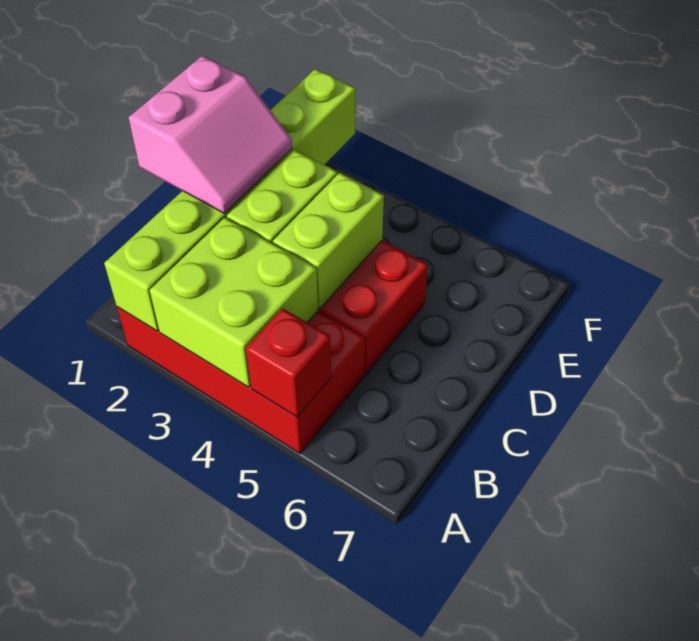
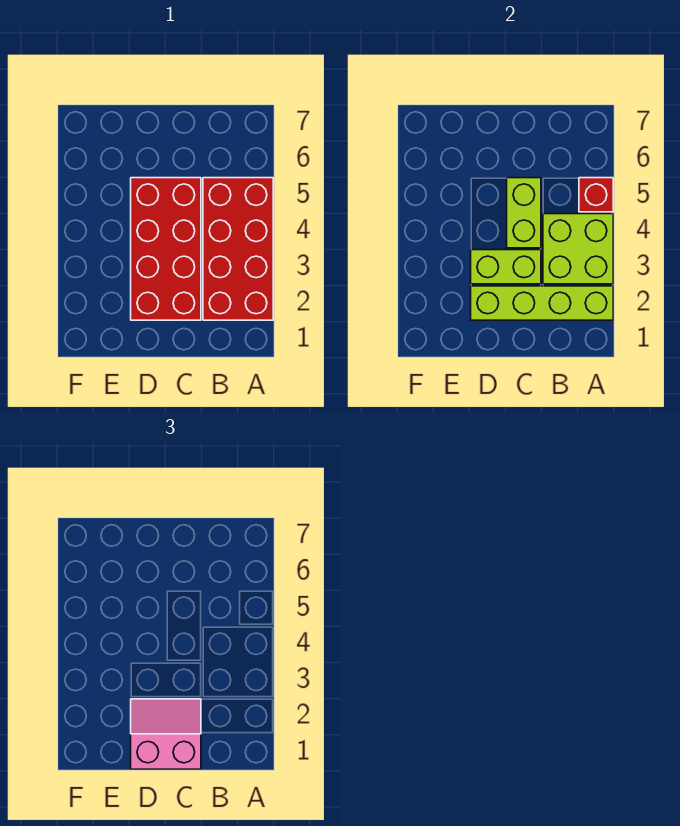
lime brick A2:F2 level 2 -> lime brick A2:D2 level 2
lime brick C4:D4 level 2 -> lime brick C4:C5 level 2

